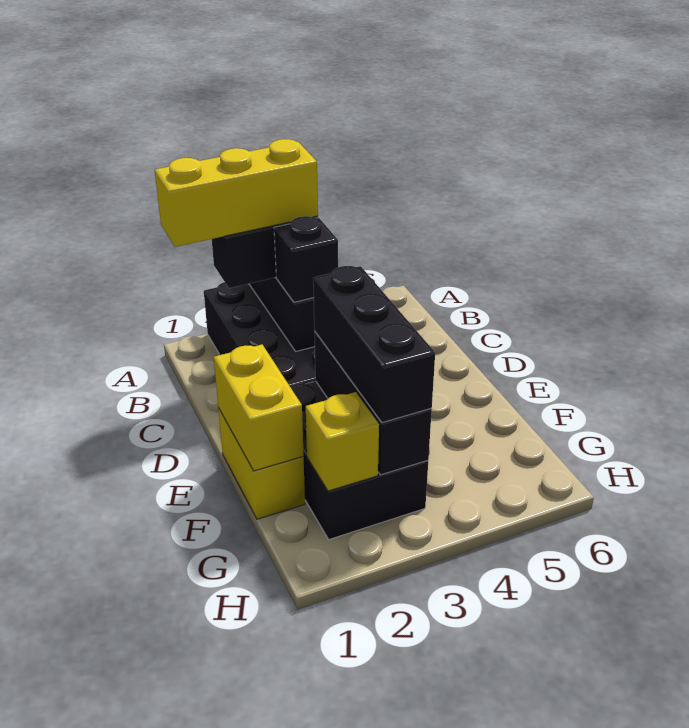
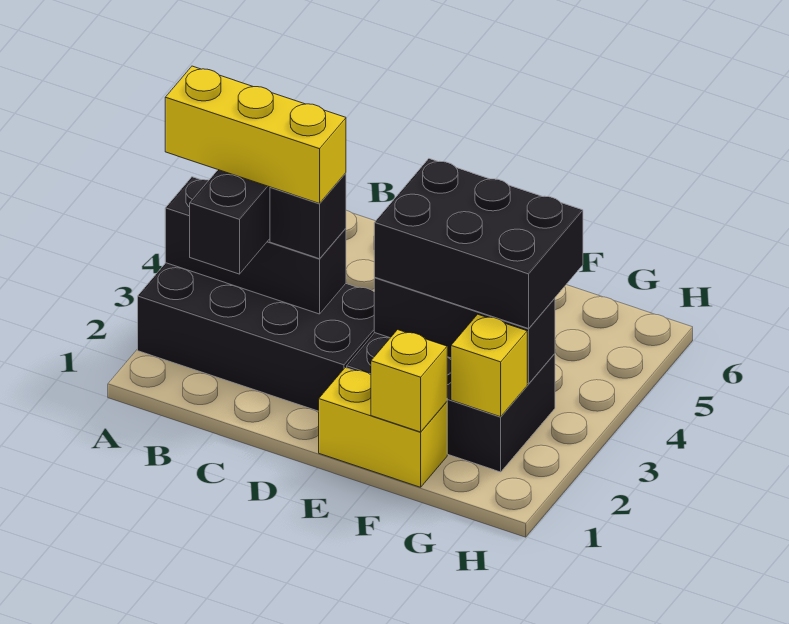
yellow brick B1:B3 level 4 -> yellow brick A3:C3 level 4
yellow brick E1:F1 level 2 -> yellow brick F1 level 2
black brick E3:G3 level 3 -> black brick E3:G4 level 3

